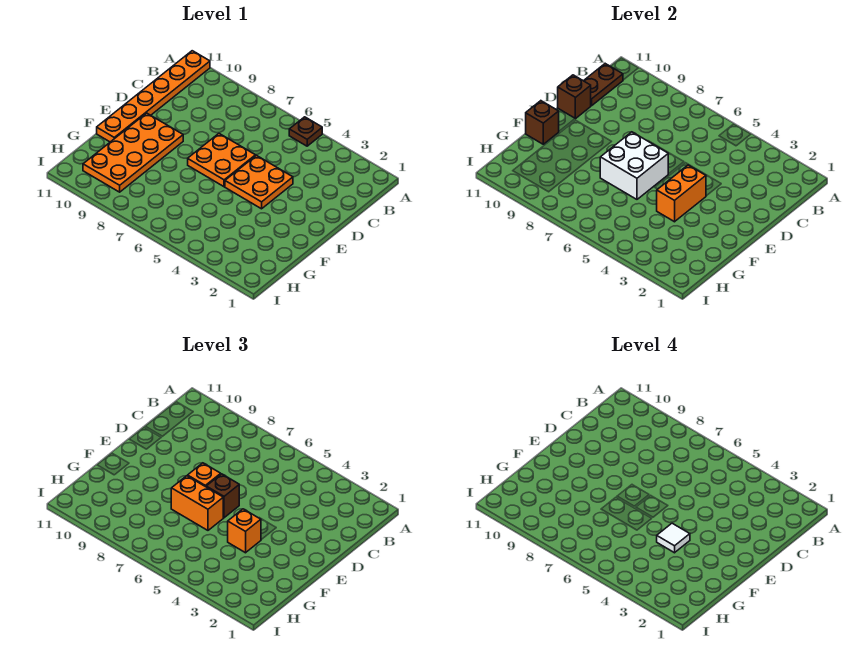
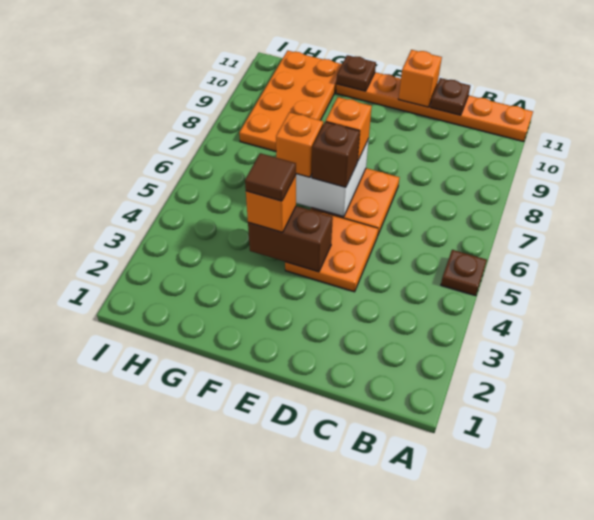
brown plate B11:C11 level 2 -> brown plate C11 level 2
brown brick D11 level 2 -> orange brick D11 level 2
orange brick E4:F4 level 2 -> brown brick E4:F4 level 2
orange plate E9:H10 level 1 -> orange plate G8:H11 level 1
white tile F4 level 4 -> brown tile F4 level 4
orange brick F6:F7 level 3 -> orange brick F6 level 3
brown brick F11 level 2 -> brown plate F11 level 2

